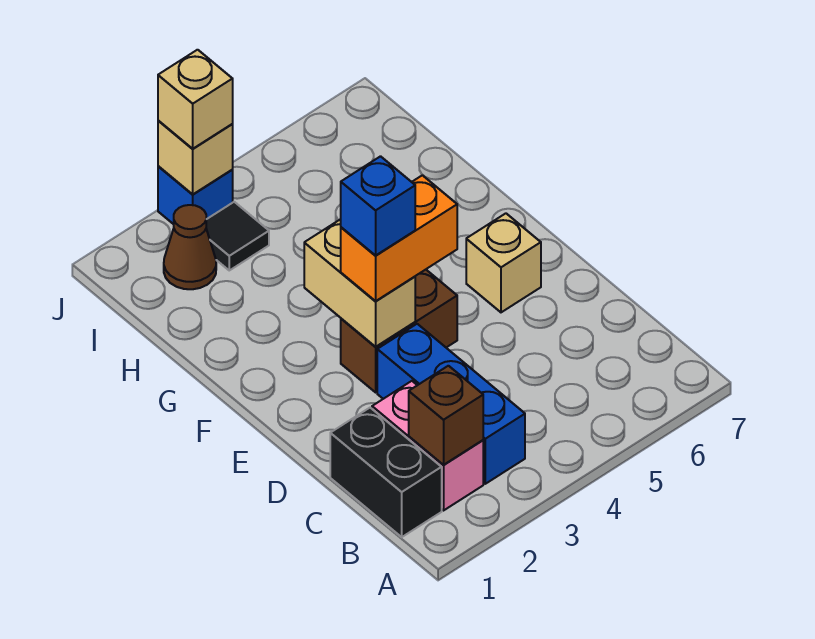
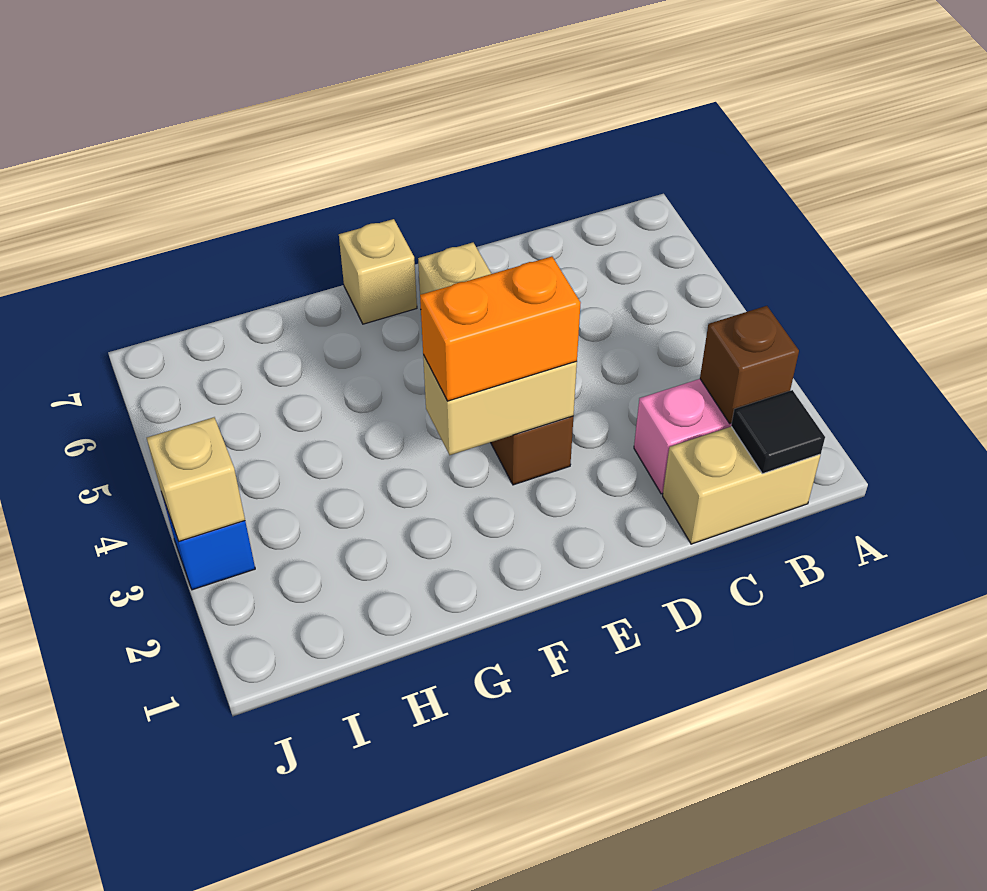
black brick B1:C1 level 1 -> tan brick B1:C1 level 1
blue brick B3:D3 level 1 -> none
orange brick E3:E4 level 3 -> orange brick E3:F3 level 3
blue brick E3 level 4 -> none
brown cone I2 level 1 -> none
black tile I3 level 1 -> black tile B1 level 2
tan brick J3 level 3 -> tan brick F7 level 1

